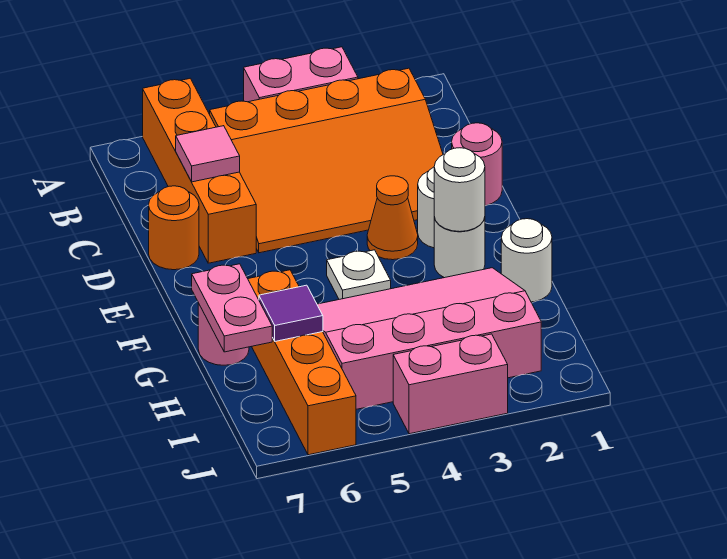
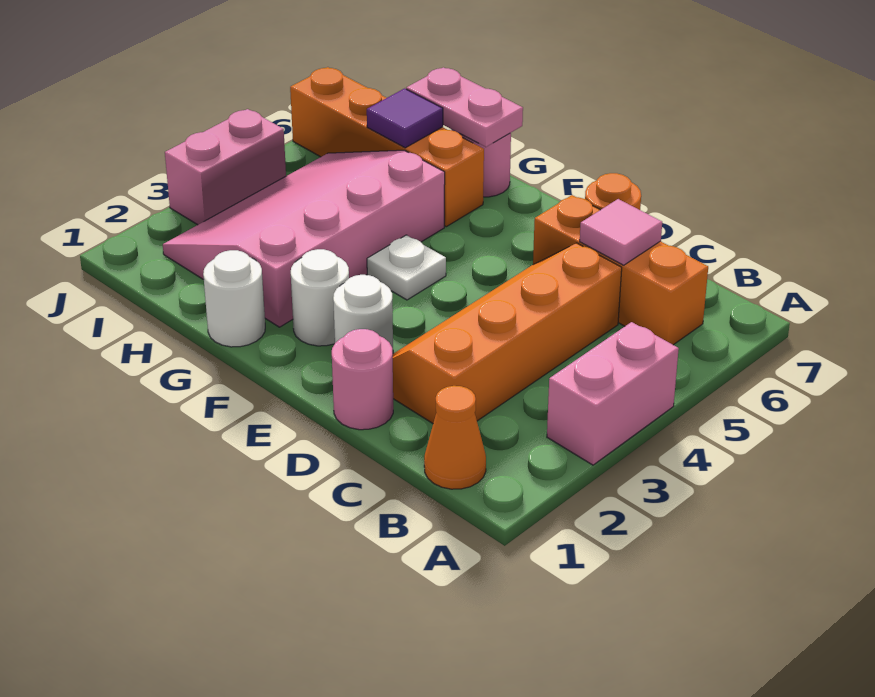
orange brick A6:D6 level 1 -> orange brick B6:D6 level 1
orange slope B2:D5 level 1 top B -> orange slope C2:D5 level 1 top C
orange cone E3 level 1 -> orange cone B1 level 1
white round brick F2 level 2 -> none
pink slope G2:I5 level 1 top I -> pink slope G2:I5 level 1 top G

